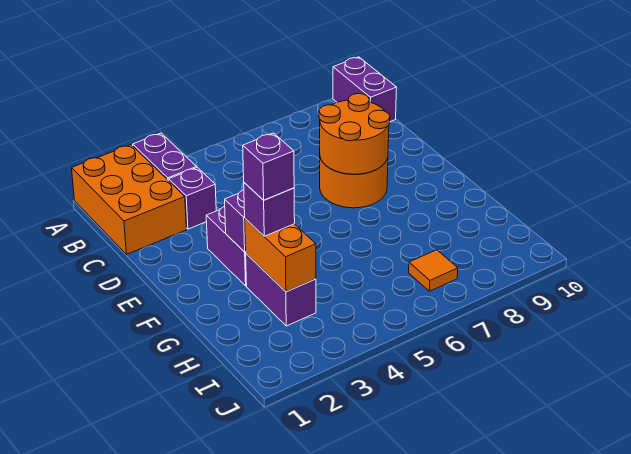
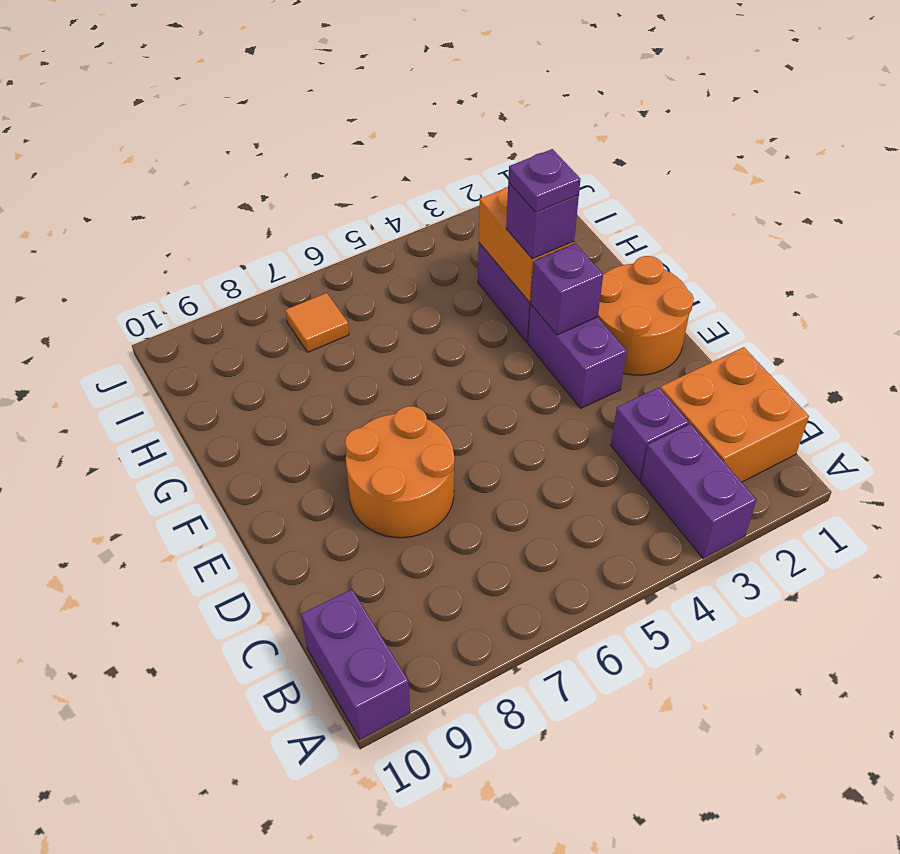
orange brick A1:C2 level 1 -> orange brick B1:C2 level 1
orange round brick D7:E8 level 2 -> orange round brick E1:F2 level 1
purple brick G3 level 4 -> purple plate G3 level 4

